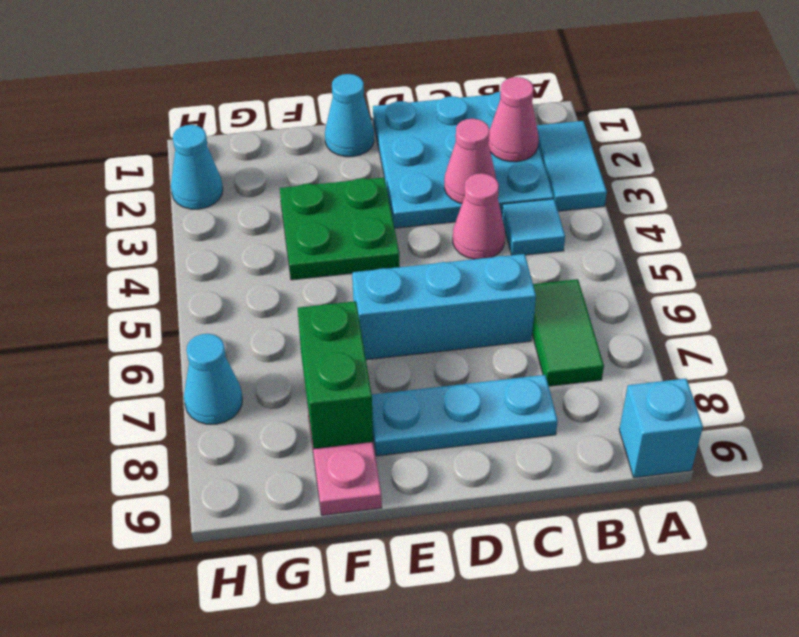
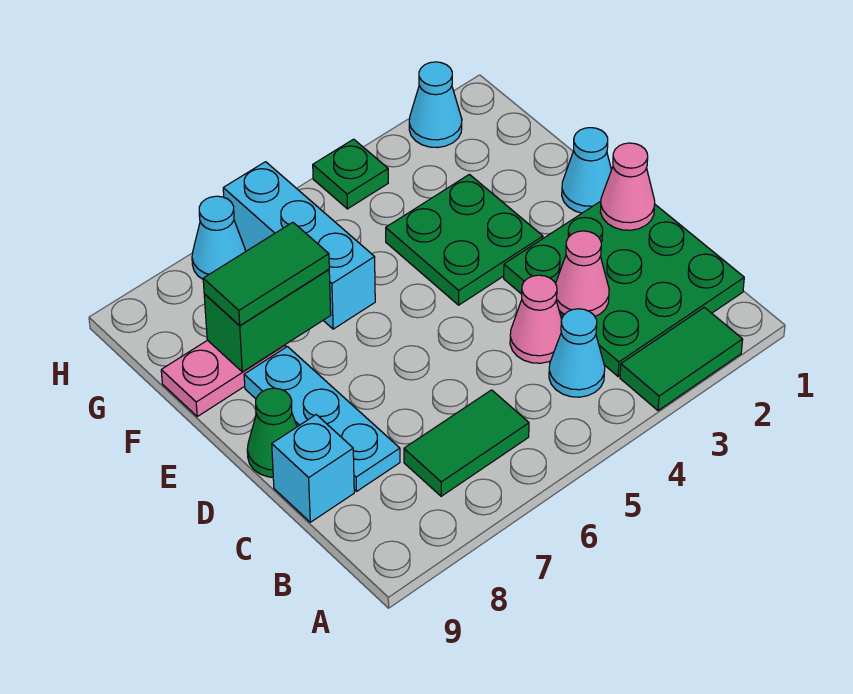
cyan tile A2:A3 level 1 -> green tile A2:A3 level 1
cyan brick A9 level 1 -> cyan brick C9 level 1
cyan plate B1:D3 level 1 -> green plate B1:D3 level 1
pink cone B2 level 2 -> pink cone D1 level 2
cyan tile B4 level 1 -> cyan cone B4 level 1
cyan brick C6:E6 level 1 -> cyan brick F6:H6 level 1
none -> green cone D9 level 1
none -> green tile F7:F8 level 3
none -> green plate H4 level 1

